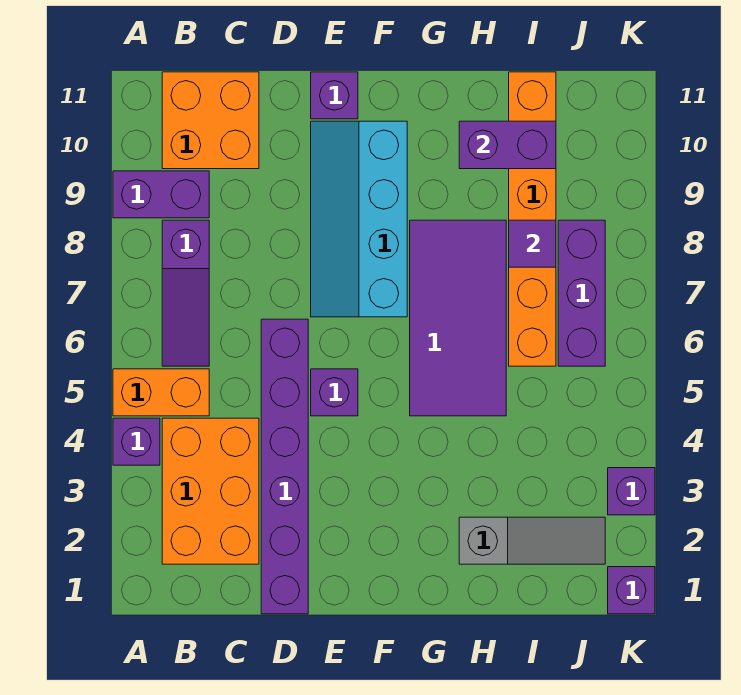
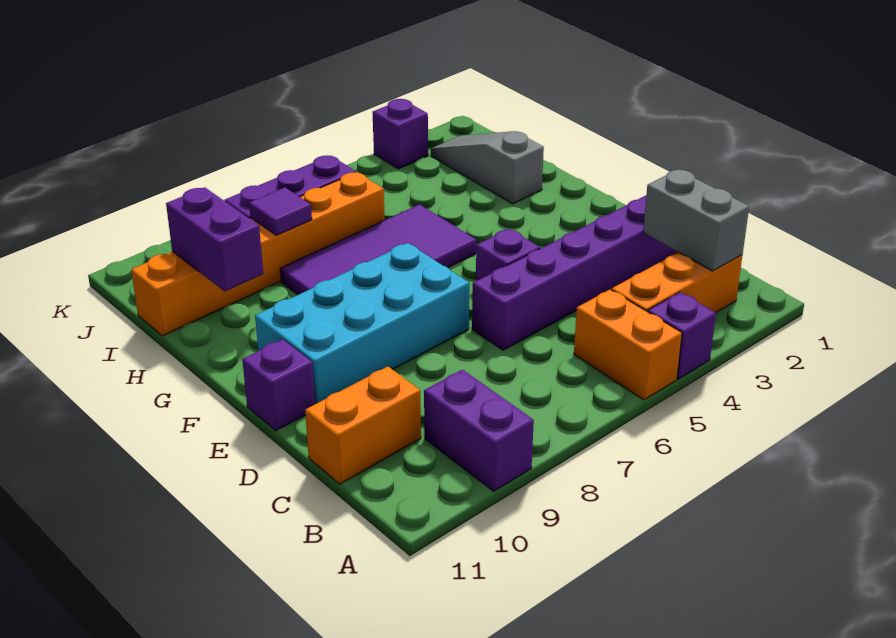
orange brick B2:C4 level 1 -> orange brick B2:B4 level 1
none -> grey brick B2:C2 level 2
purple slope B6:B8 level 1 top 8 -> none
orange brick B10:C11 level 1 -> orange brick C10:C11 level 1
cyan slope E7:F10 level 1 top F -> cyan brick E7:F10 level 1
purple brick K1 level 1 -> none

